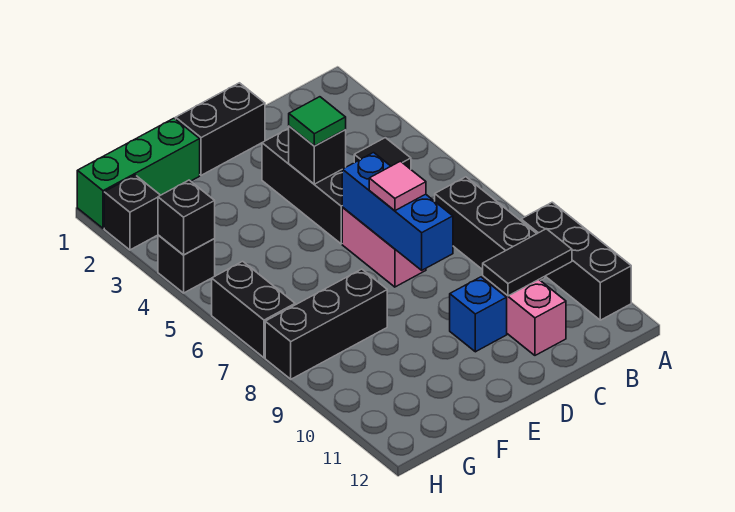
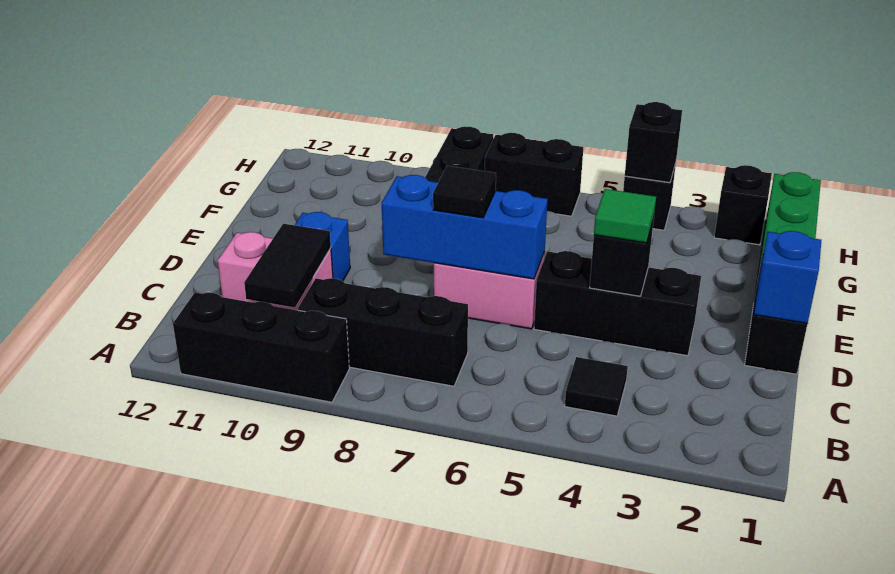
none -> blue brick D1 level 2
pink tile D7 level 3 -> black tile D7 level 3

